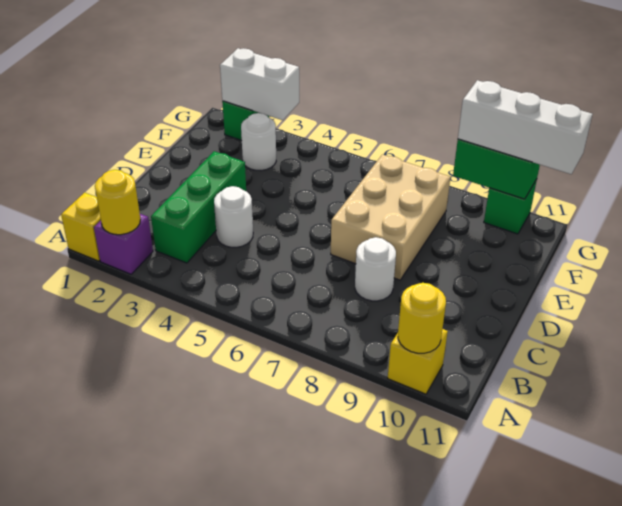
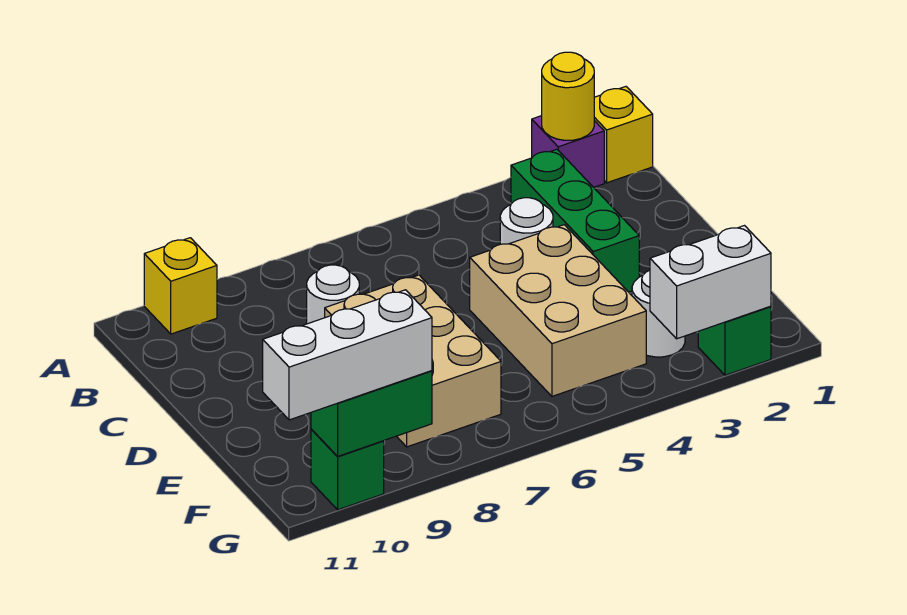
yellow round brick A10 level 2 -> none
none -> tan brick D4:F5 level 1

